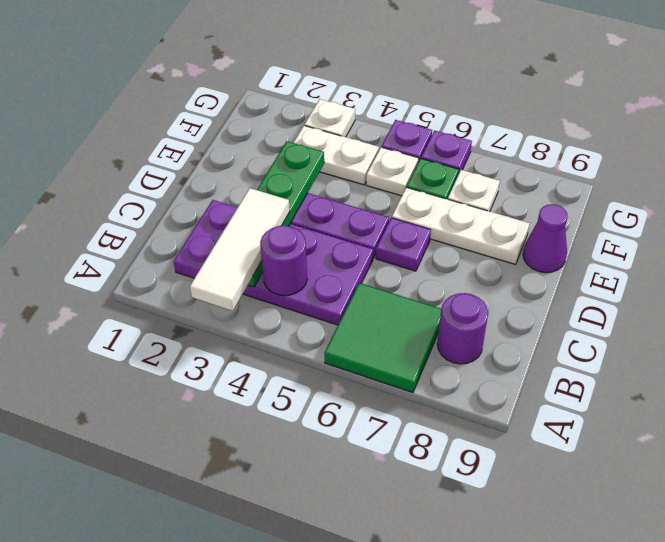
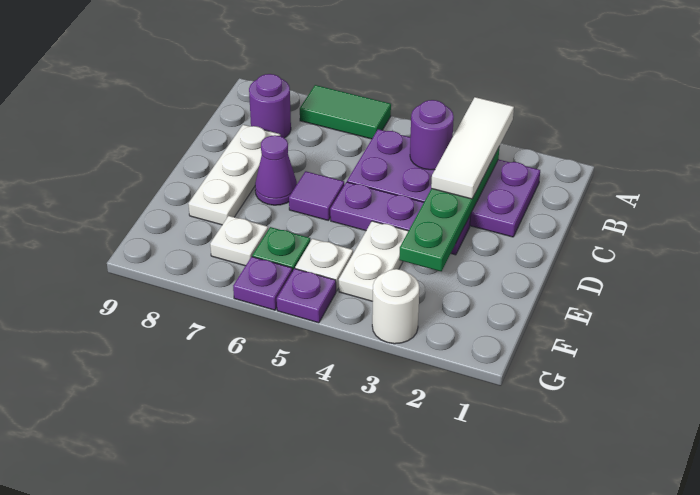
green tile A6:B7 level 1 -> green tile A6:A7 level 1
purple plate D6 level 1 -> purple tile D6 level 1
white plate E6:E8 level 1 -> white plate C8:E8 level 1
purple cone E9 level 1 -> purple cone D7 level 1
white plate F3:F4 level 1 -> white plate E4:F4 level 1
white plate G3 level 1 -> white round brick G3 level 1

